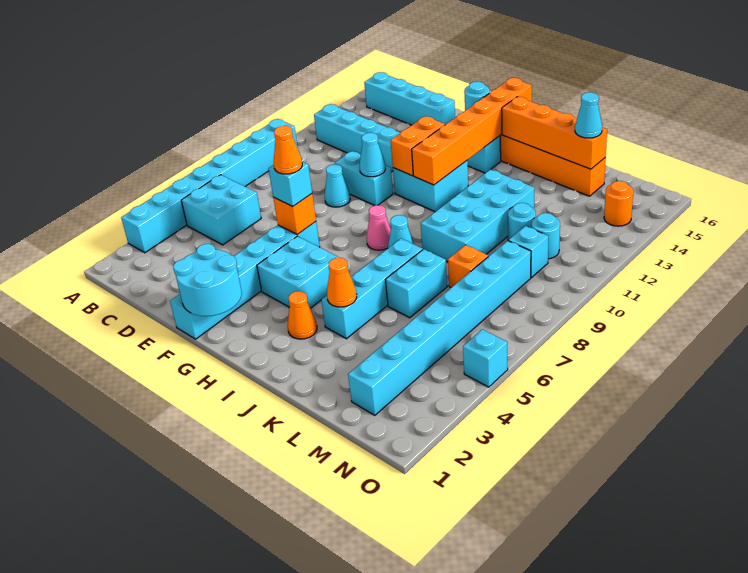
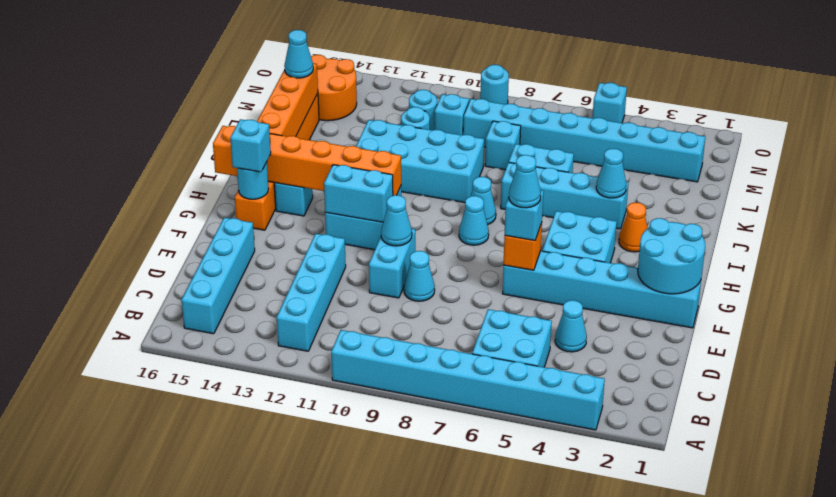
none -> cyan cone D4 level 1
orange cone F6 level 4 -> cyan cone F6 level 4
orange brick G11:G12 level 2 -> cyan brick G11:G12 level 2
none -> cyan brick G15 level 3
pink cone H8 level 1 -> cyan cone H8 level 1
orange cone J4 level 2 -> cyan cone J4 level 2
orange brick L8 level 1 -> cyan brick L8 level 1
orange round brick N14 level 1 -> orange round brick M14:N15 level 1
none -> cyan round brick O9 level 1

